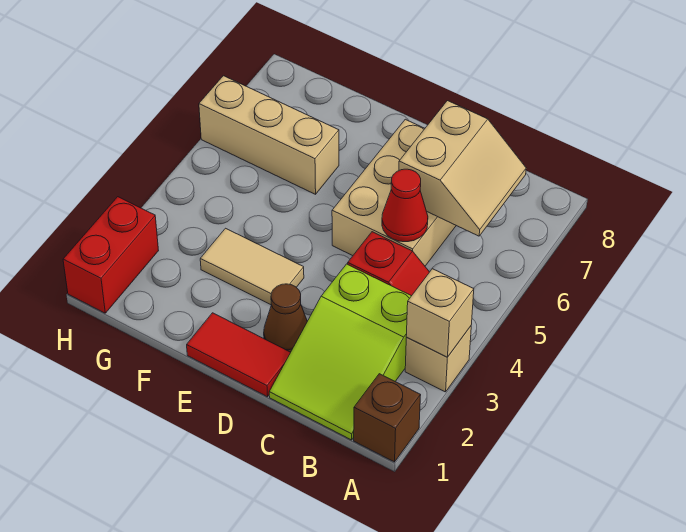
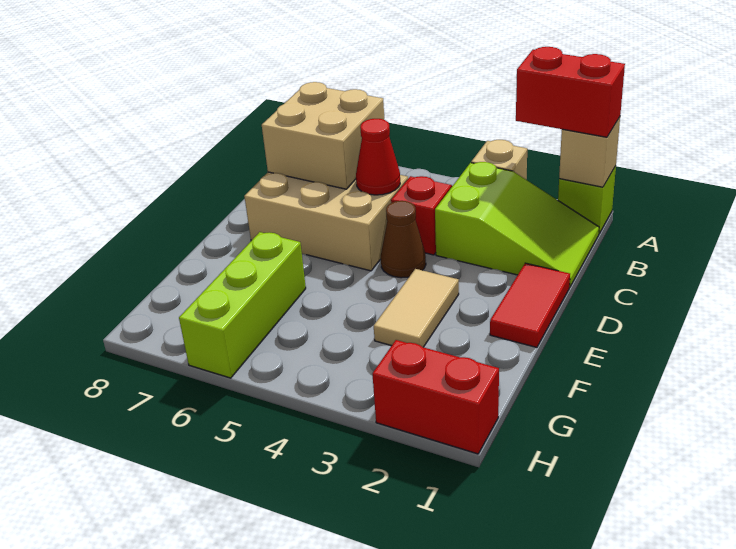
brown brick A1 level 1 -> lime brick A1 level 1
none -> red brick A1:A2 level 3
tan brick A3 level 2 -> tan brick A1 level 2
tan slope B6:C7 level 2 top C -> tan brick B6:C7 level 2
brown cone D2 level 1 -> brown cone D4 level 1
tan brick F6:H6 level 1 -> lime brick F6:H6 level 1

